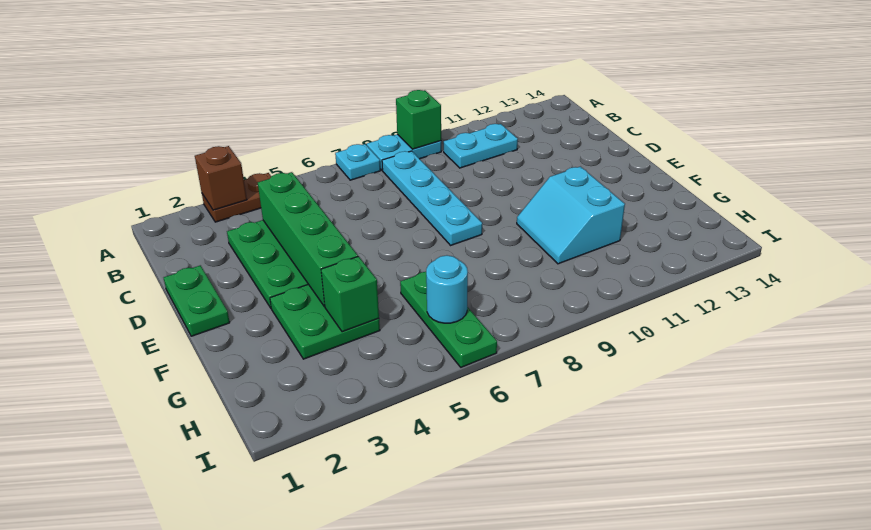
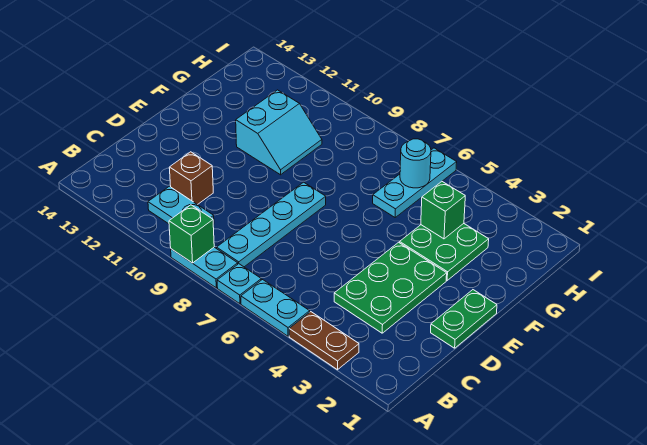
brown brick A3 level 2 -> brown brick C11 level 1
none -> cyan plate A5:A6 level 1
green brick C4:F4 level 2 -> none
green plate G6:I6 level 1 -> cyan plate G6:I6 level 1

